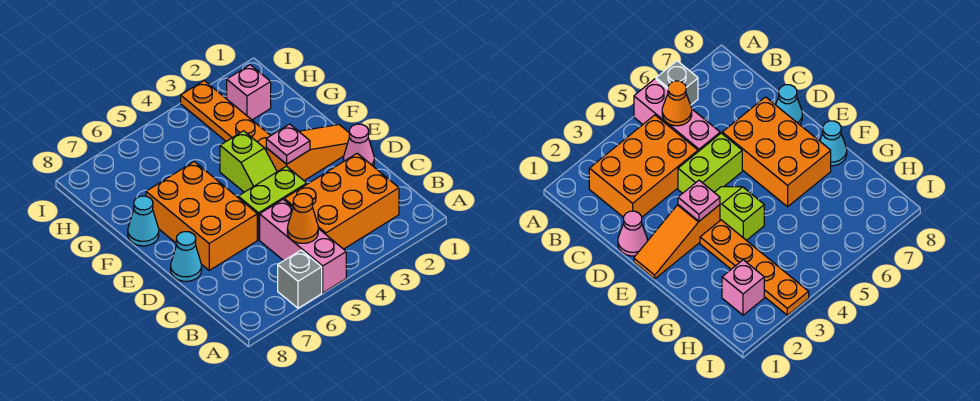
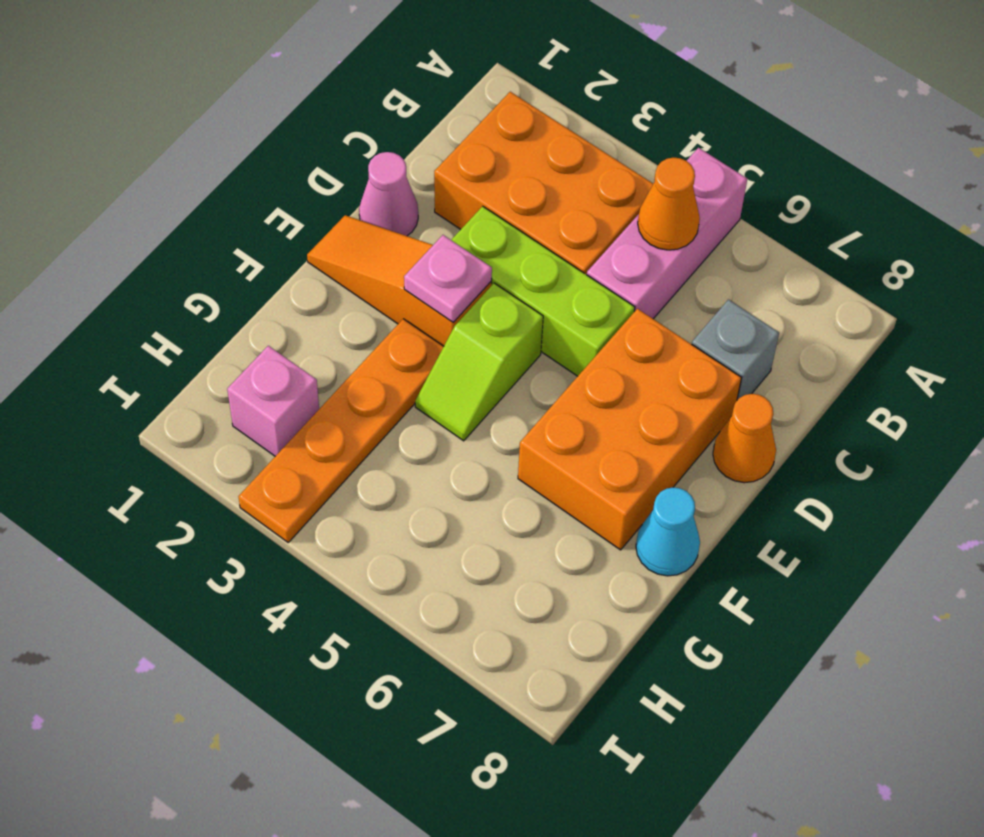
grey brick A6 level 1 -> grey brick C7 level 1
lime brick D4:D5 level 1 -> lime brick D3:D5 level 1
cyan cone D8 level 1 -> orange cone D8 level 1
lime slope E4:F4 level 1 top F -> lime slope E4:F4 level 1 top E

